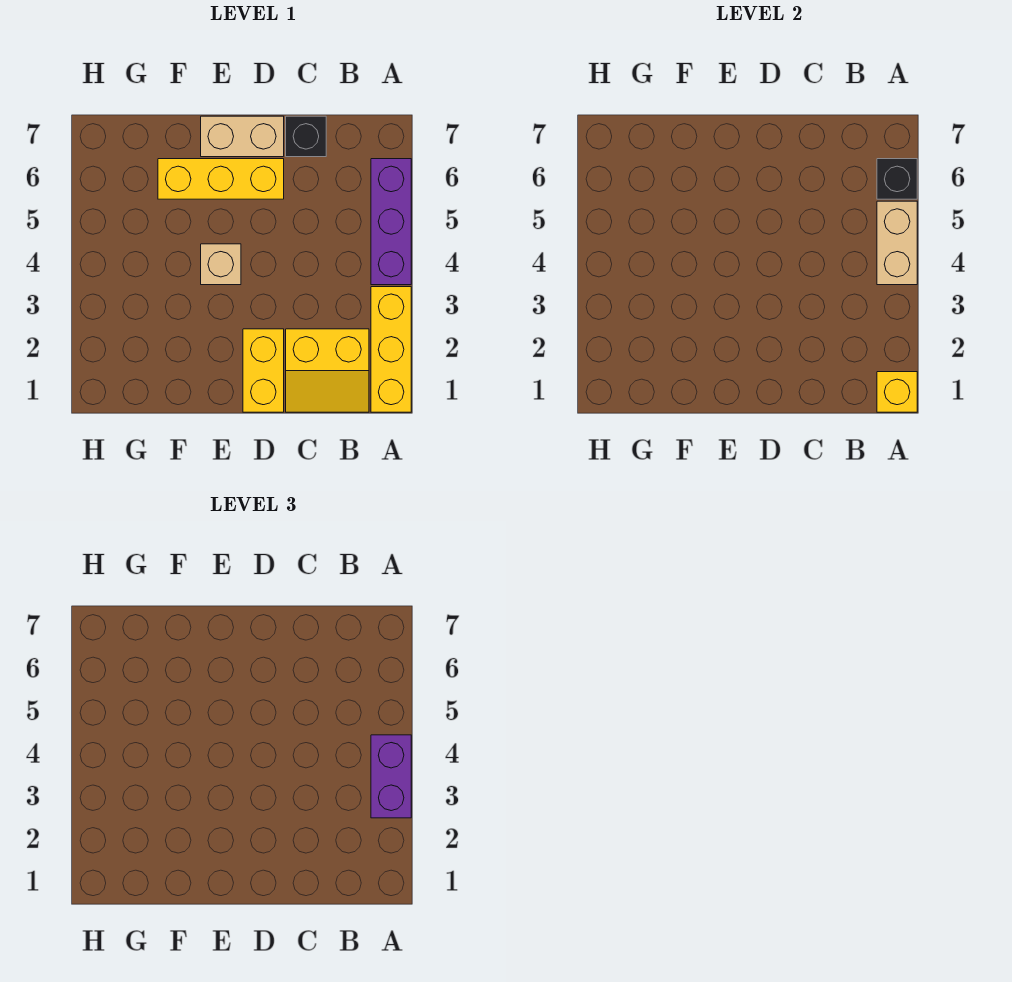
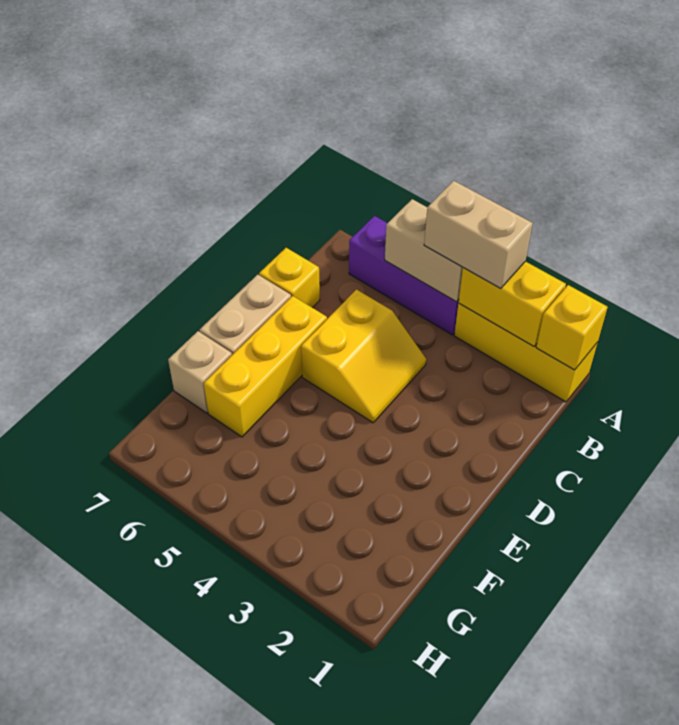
purple brick A3:A4 level 3 -> tan brick A3:A4 level 3
black brick A6 level 2 -> none
yellow slope B1:C2 level 1 top 2 -> yellow slope C4:D5 level 1 top 5
black brick C7 level 1 -> yellow brick C7 level 1
yellow brick D1:D2 level 1 -> yellow brick A2:A3 level 2
tan brick E4 level 1 -> tan brick F7 level 1

